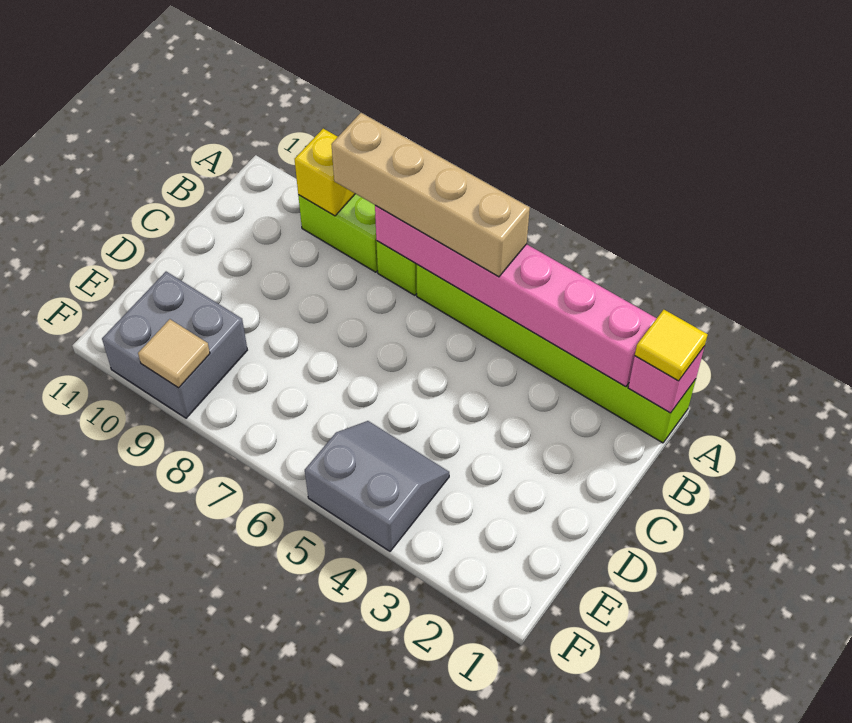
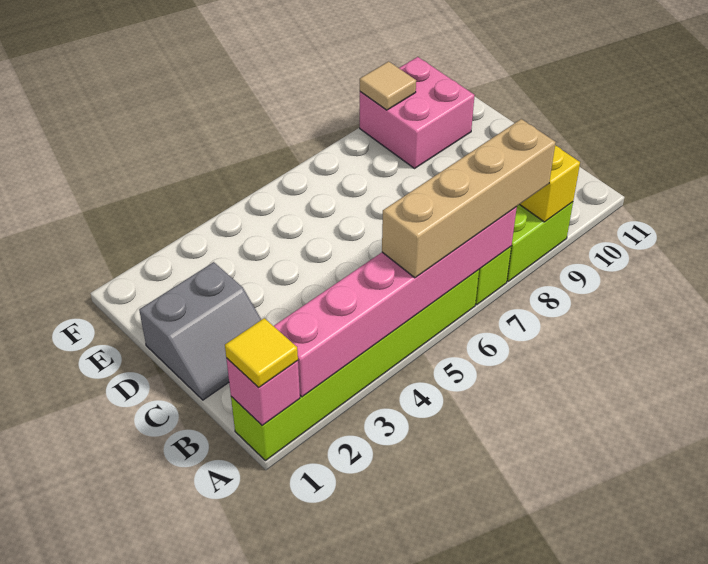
grey slope E4:F5 level 1 top F -> grey slope C1:D2 level 1 top D
grey brick E9:F10 level 1 -> pink brick E9:F10 level 1

